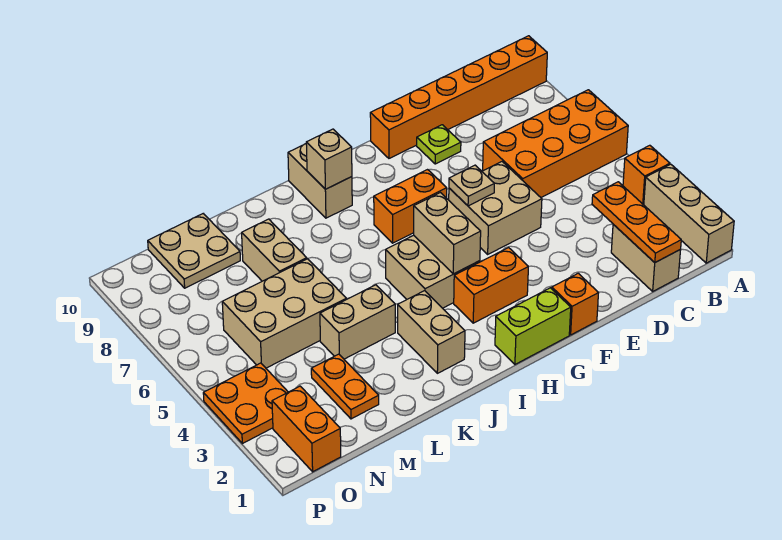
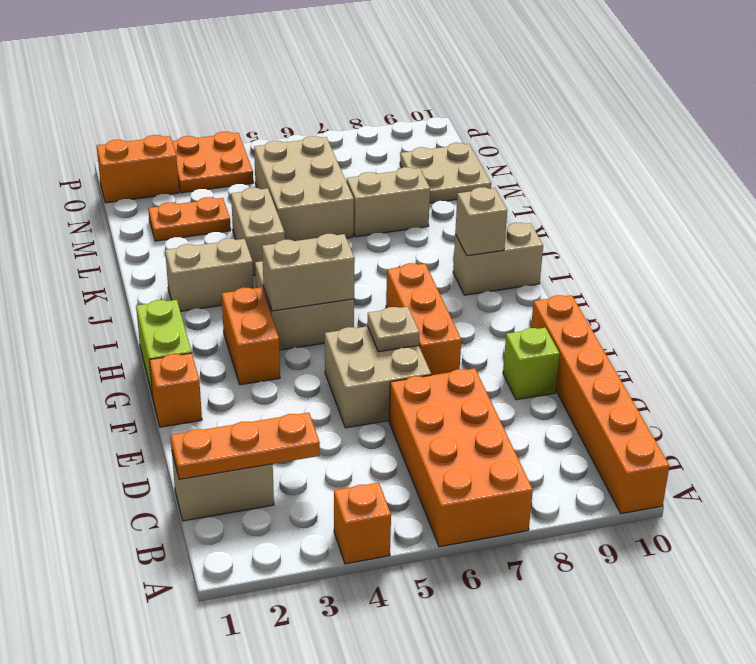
tan brick A1:A3 level 1 -> none
lime plate E9 level 1 -> lime brick E9 level 1
orange brick G7:H7 level 1 -> orange brick F7:H7 level 1

